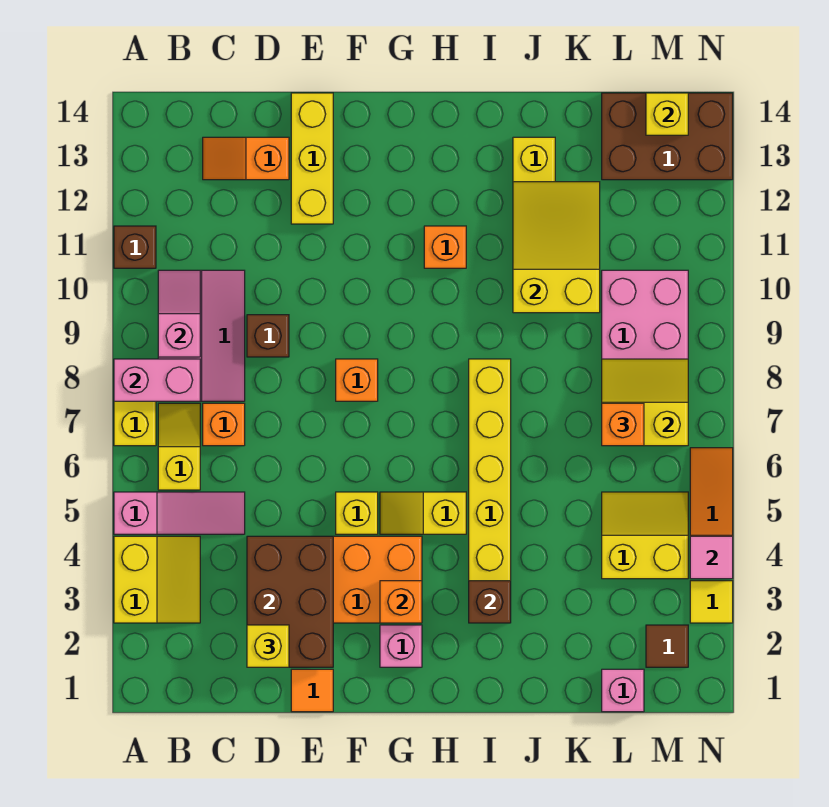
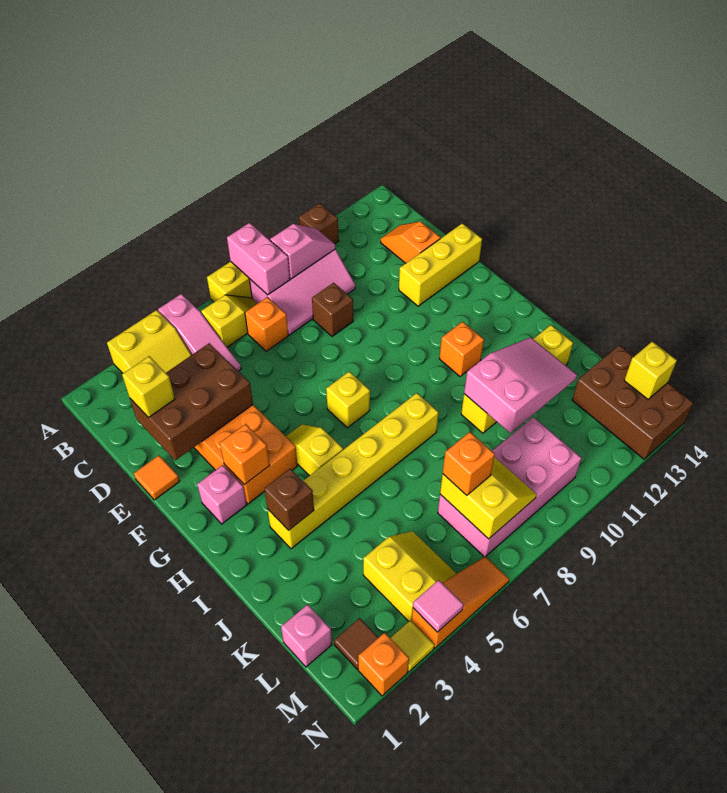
yellow brick F5 level 1 -> yellow brick G7 level 1
orange brick F8 level 1 -> orange brick N2 level 1
yellow slope J10:K12 level 2 top 10 -> pink slope J10:K12 level 2 top 10

